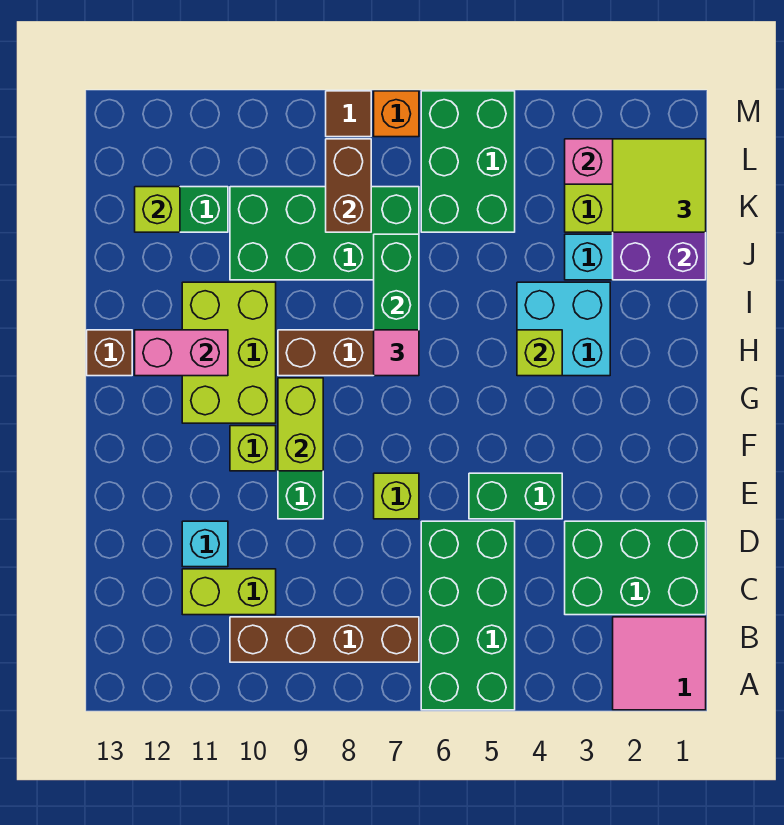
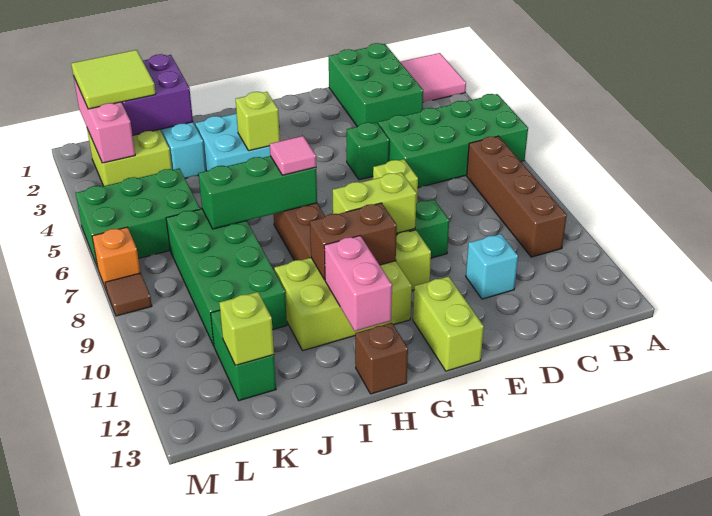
lime brick C10:C11 level 1 -> lime brick F12:F13 level 1
green brick E4:E5 level 1 -> green brick E5 level 1
brown brick K8:L8 level 2 -> brown brick G10:H10 level 2

